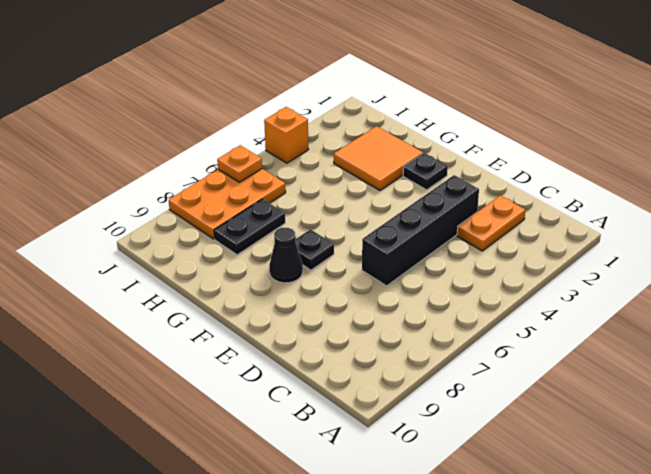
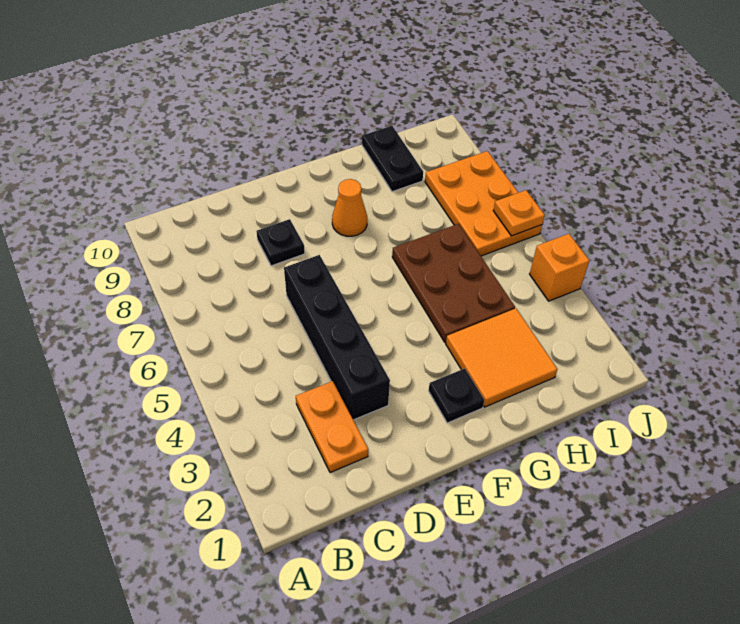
black plate F7 level 1 -> black plate D8 level 1
black cone F8 level 1 -> orange cone F8 level 1
none -> brown plate G4:H6 level 1
black plate H7:H8 level 1 -> black plate H9:H10 level 1

